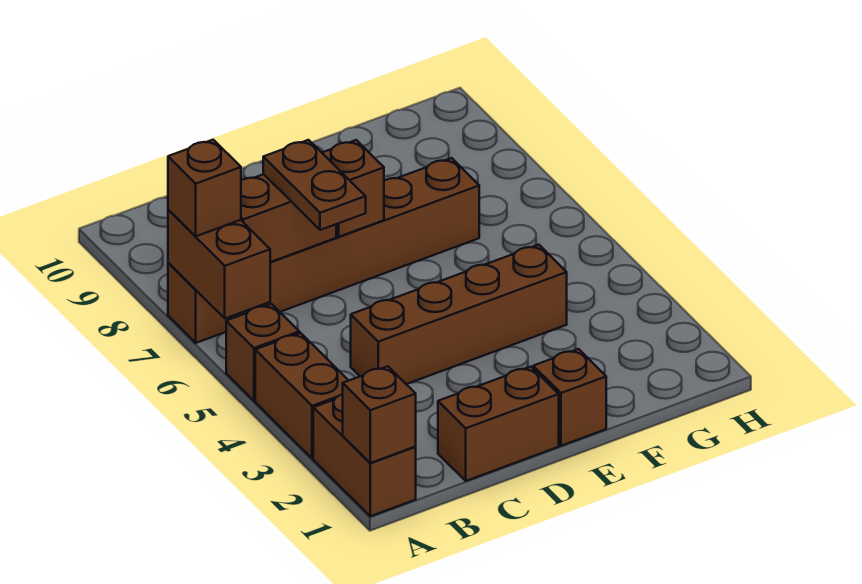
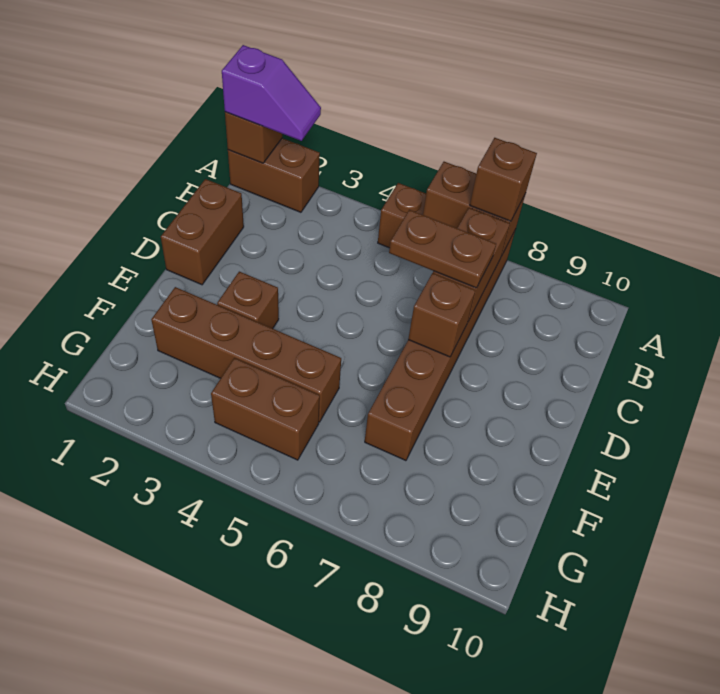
none -> purple slope A1:A2 level 3 top 1
brown brick A3:A4 level 1 -> brown brick G4:G5 level 1
brown brick C4:F4 level 1 -> brown brick F2:F5 level 1
brown brick E1 level 1 -> brown brick E3 level 1

